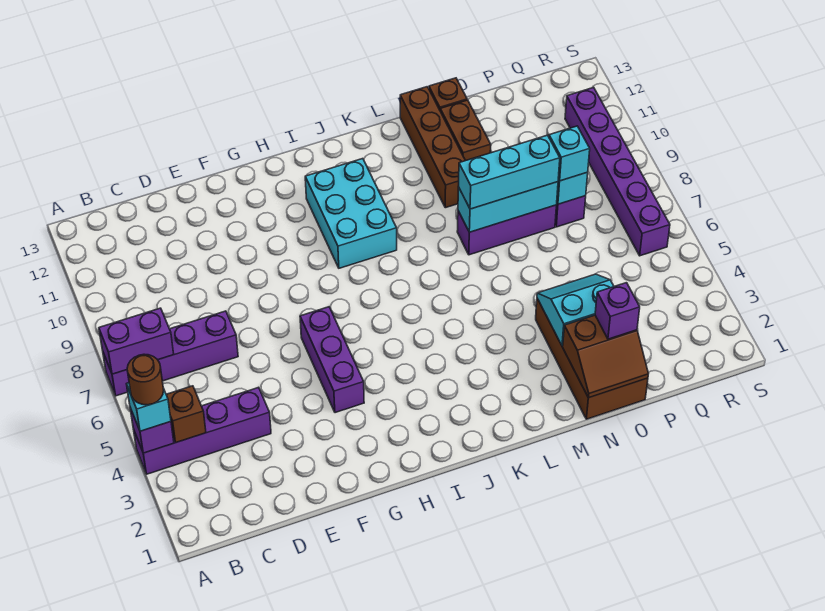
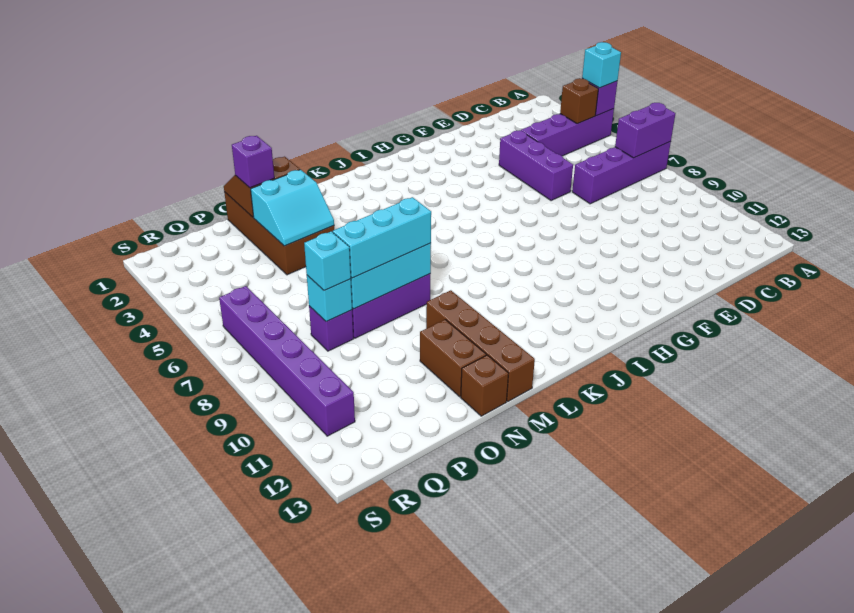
brown round brick A4 level 4 -> none
purple brick G4:G6 level 1 -> purple brick E4:E6 level 1
cyan brick I9:J11 level 1 -> none

